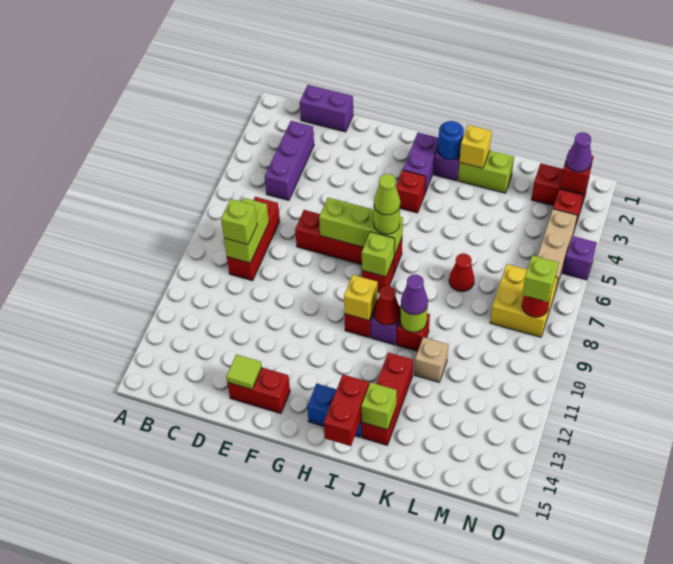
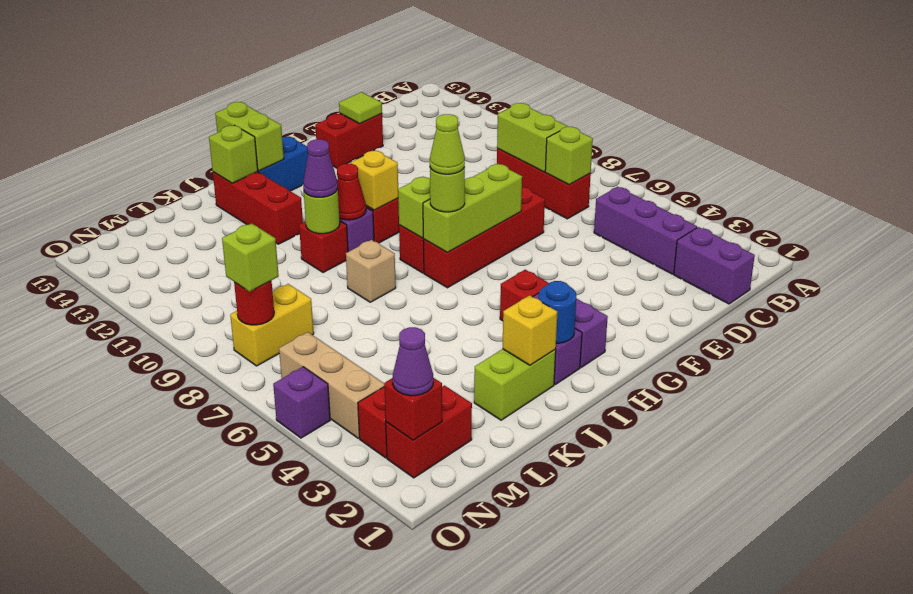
purple brick C1:D1 level 1 -> purple brick C1:C2 level 1
lime brick C9 level 3 -> lime brick C7 level 2
red brick I14:I15 level 2 -> lime brick I14:I15 level 2
red cone K7 level 1 -> none
tan brick K11 level 1 -> tan brick J8 level 1
yellow brick M7:N8 level 1 -> yellow brick M8:N8 level 1

